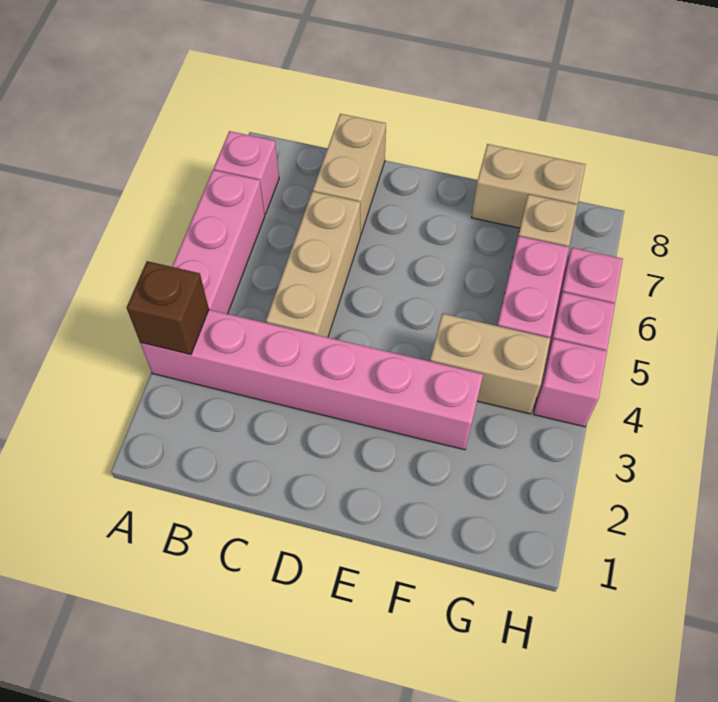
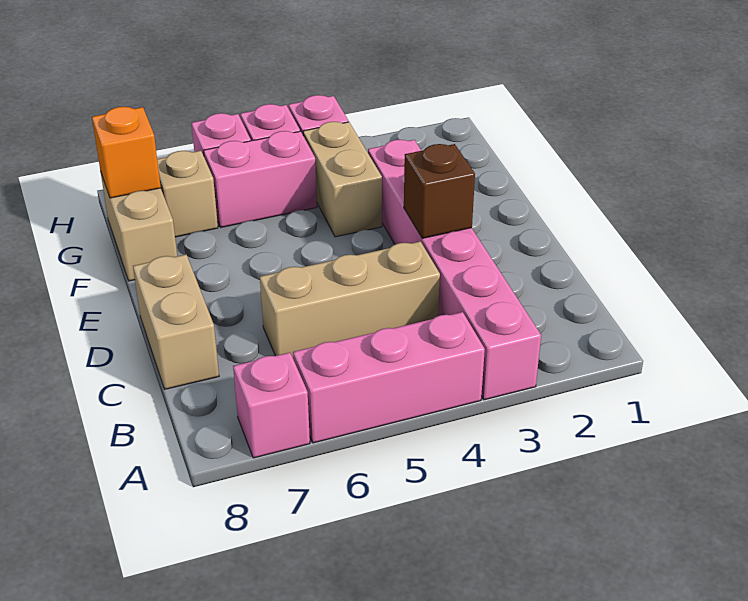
brown brick A3 level 2 -> brown brick D3 level 2
tan brick C7:C8 level 1 -> tan brick C8:D8 level 1
none -> orange brick G8 level 2

